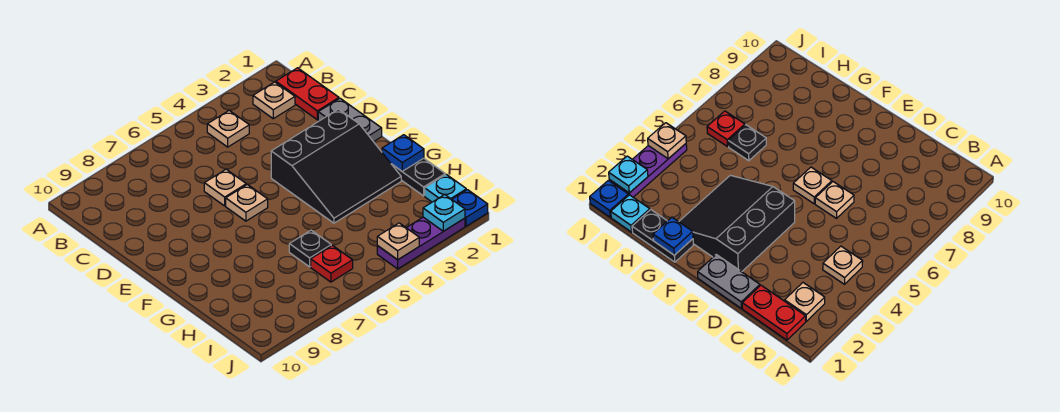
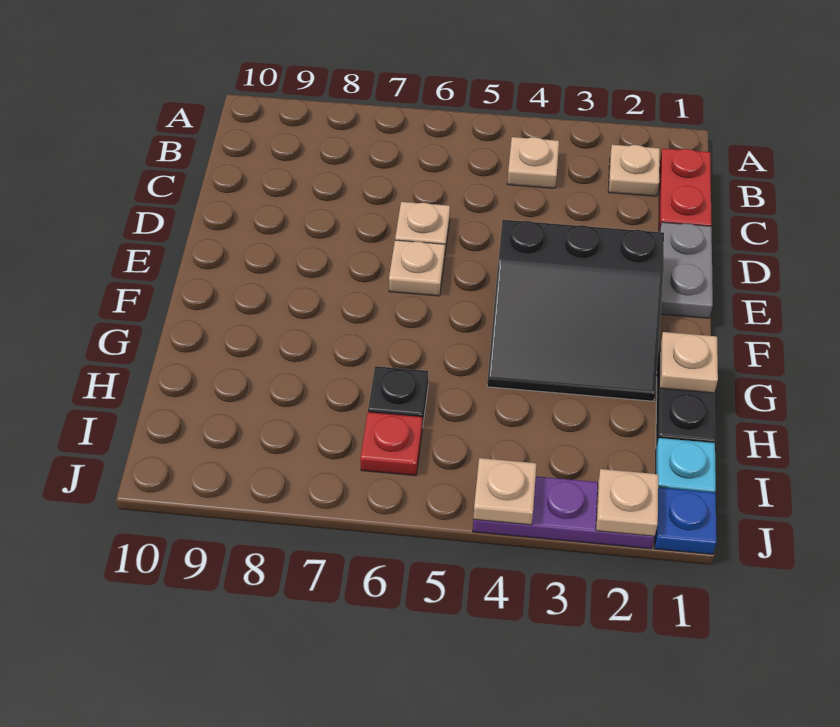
blue plate G1 level 2 -> tan plate G1 level 2
cyan plate J2 level 2 -> tan plate J2 level 2

